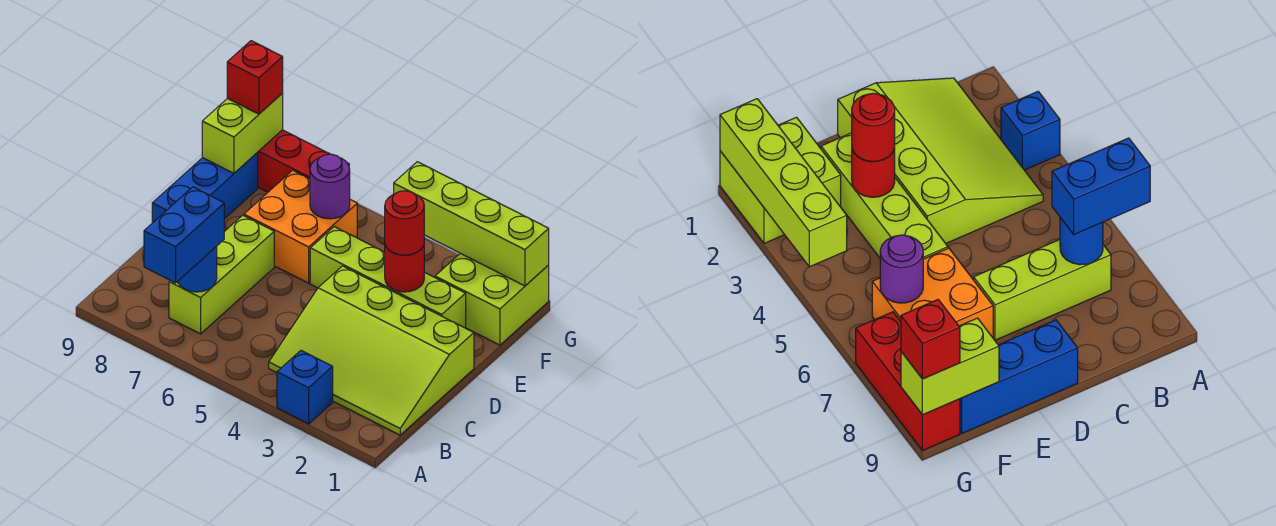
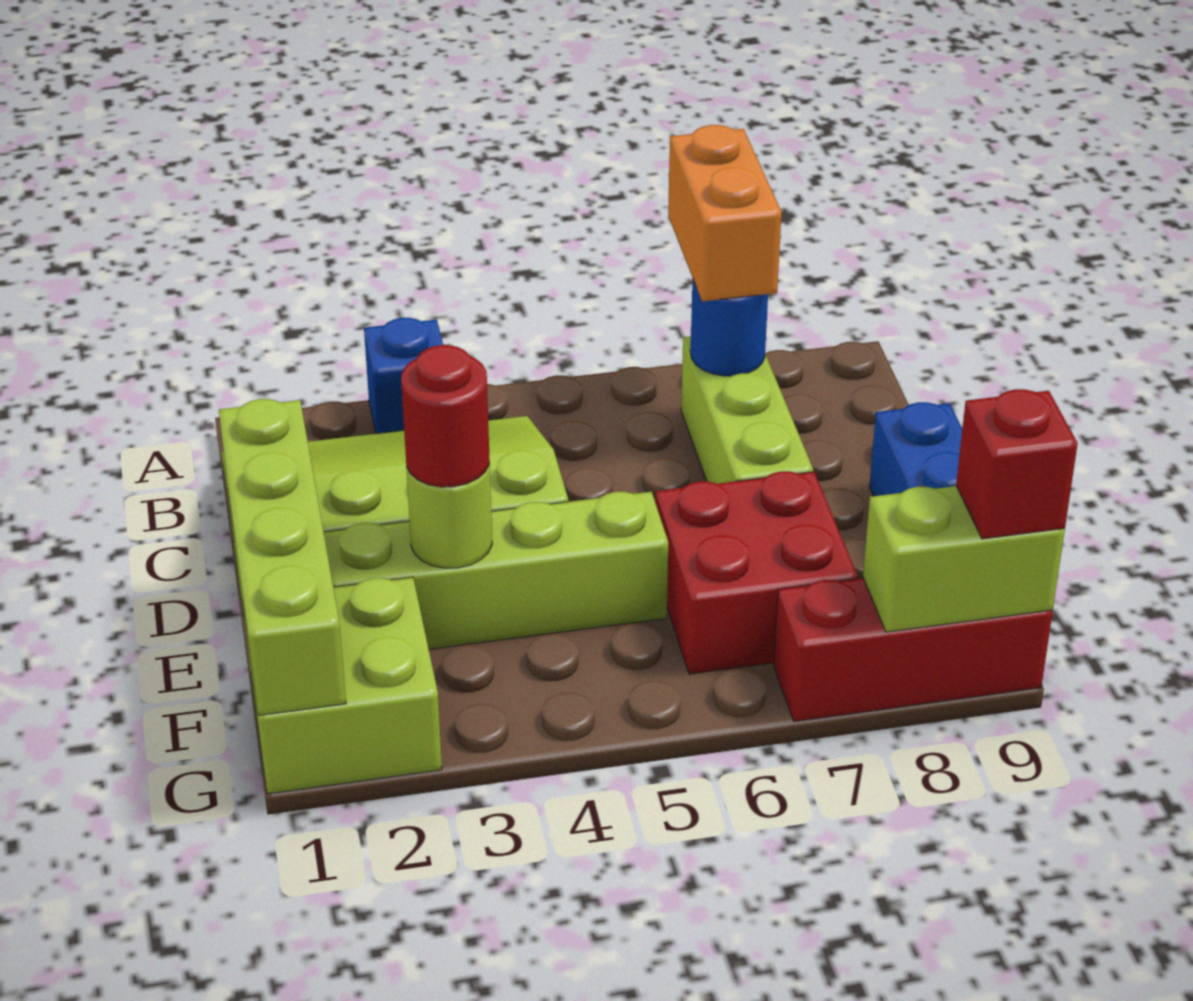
blue brick A7:B7 level 3 -> orange brick A7:B7 level 3
red round brick E3 level 2 -> lime round brick E3 level 2
orange brick E6:F7 level 1 -> red brick E6:F7 level 1
purple round brick F6 level 2 -> none
lime brick F9:G9 level 2 -> lime brick G8:G9 level 2
lime brick G1:G4 level 2 -> lime brick D1:G1 level 2

